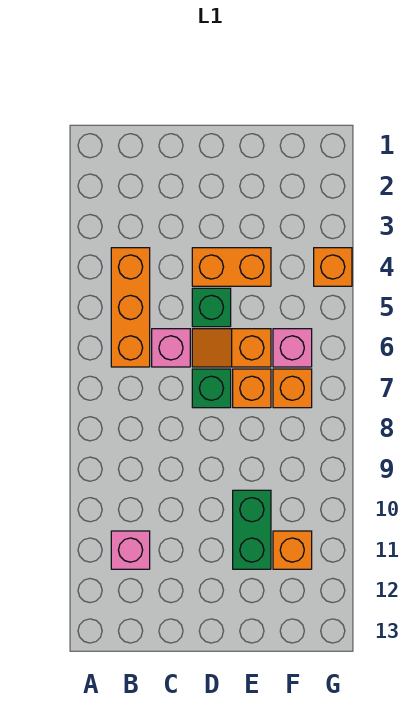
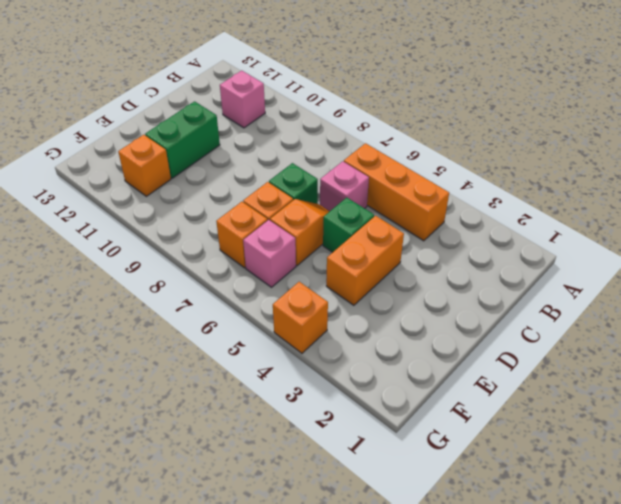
green brick E10:E11 level 1 -> green brick D11:E11 level 1

